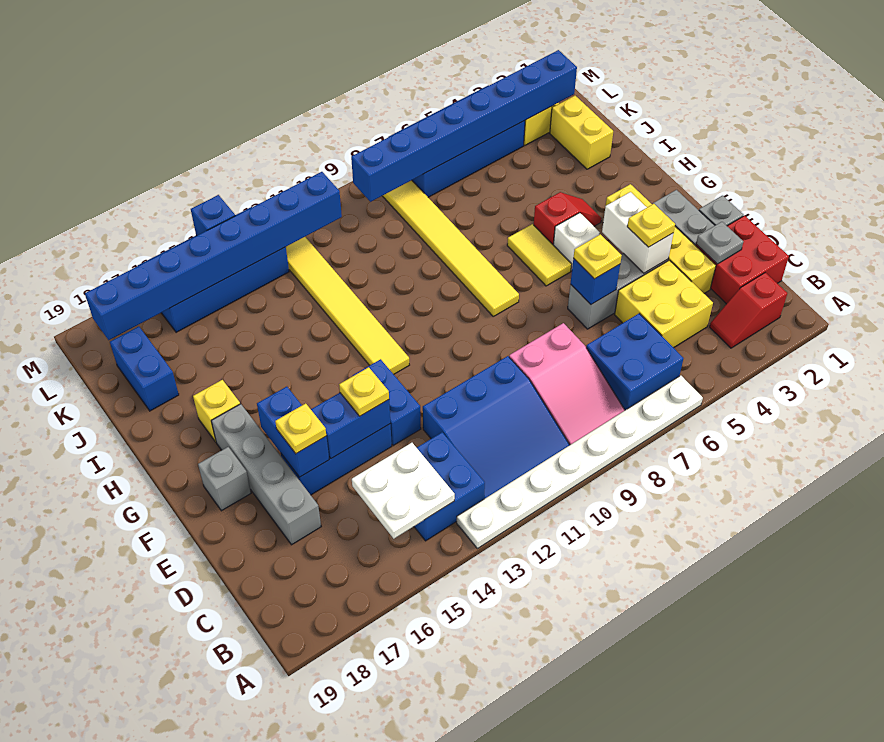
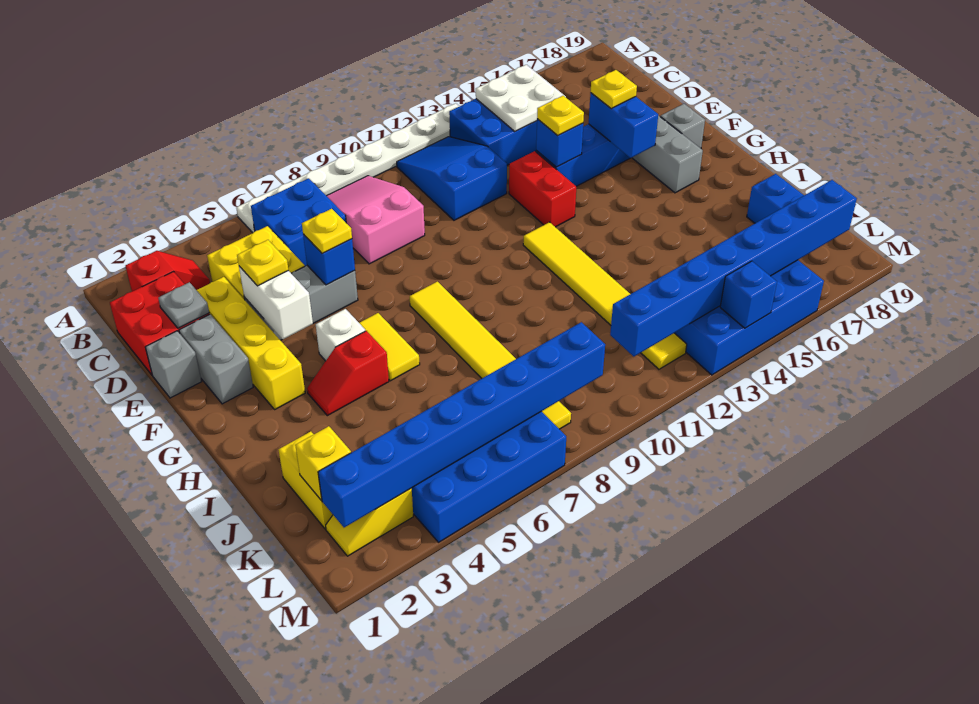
blue slope B10:D12 level 1 top D -> blue slope B11:D12 level 1 top D
blue brick E13:F13 level 1 -> red brick E13:F13 level 1
blue brick E14:E15 level 2 -> blue brick E14 level 2
yellow brick H17 level 1 -> yellow brick K2 level 2

